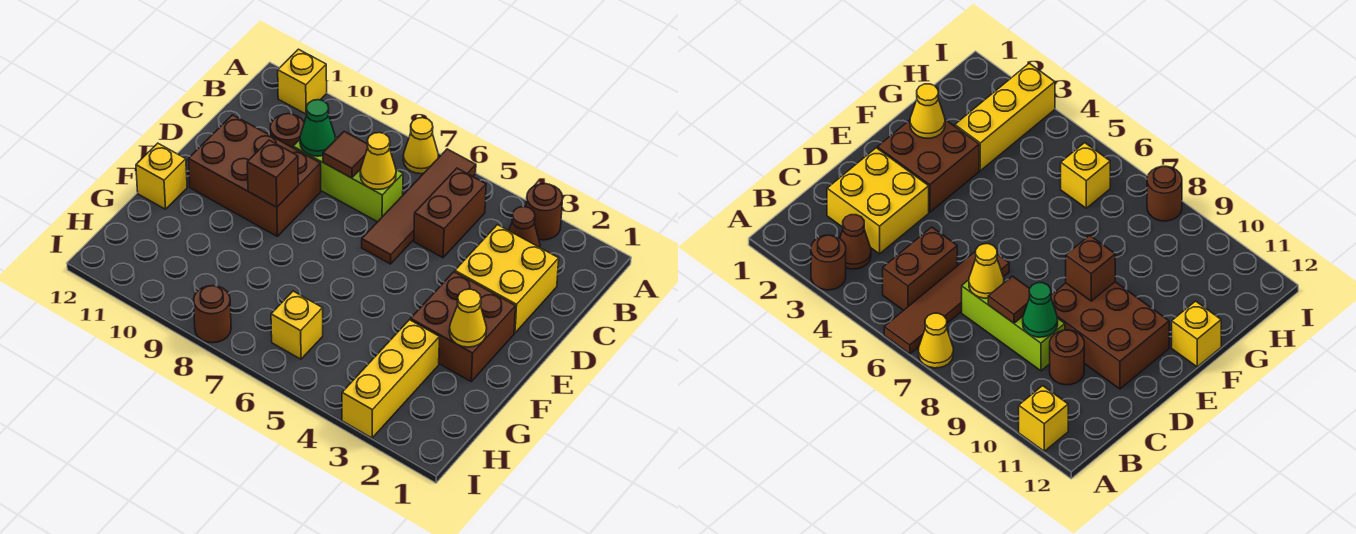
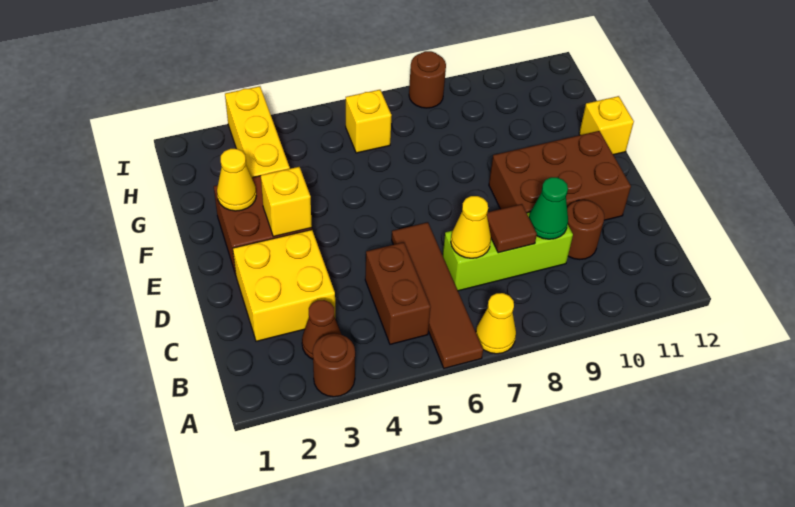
yellow brick A11 level 1 -> yellow brick E3 level 2
brown brick E9 level 2 -> none

